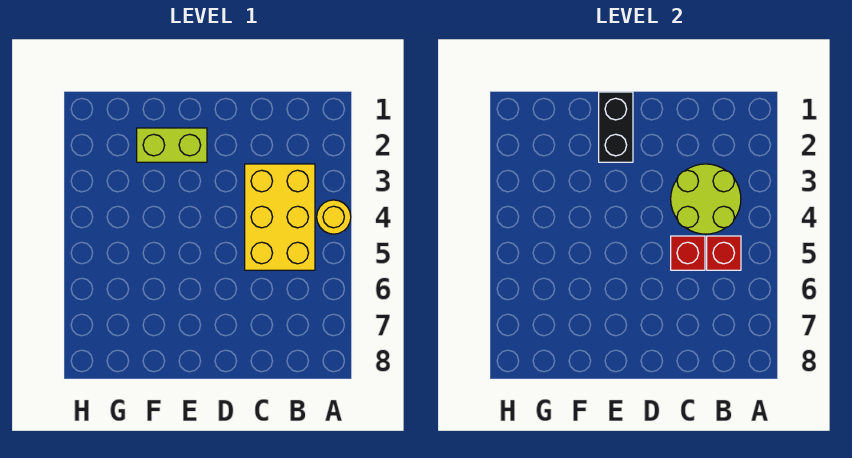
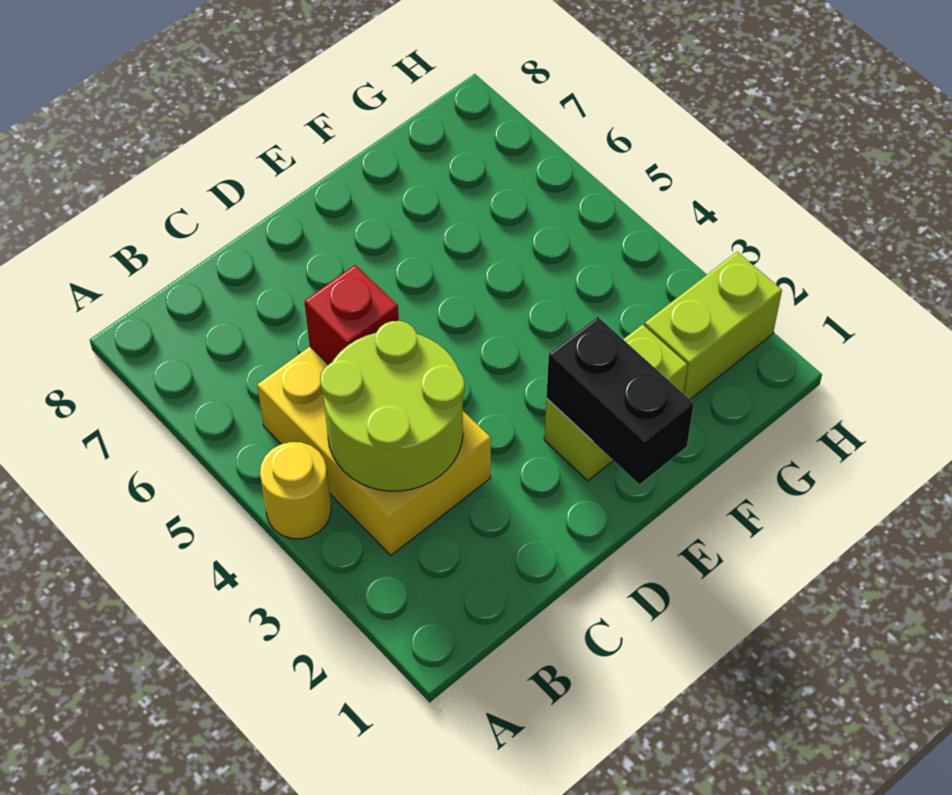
red brick B5 level 2 -> none
none -> lime brick G2:H2 level 1

